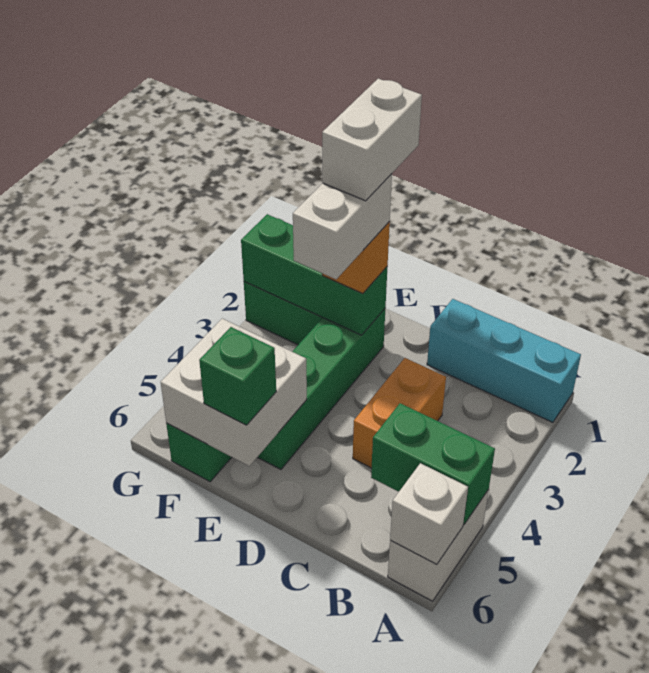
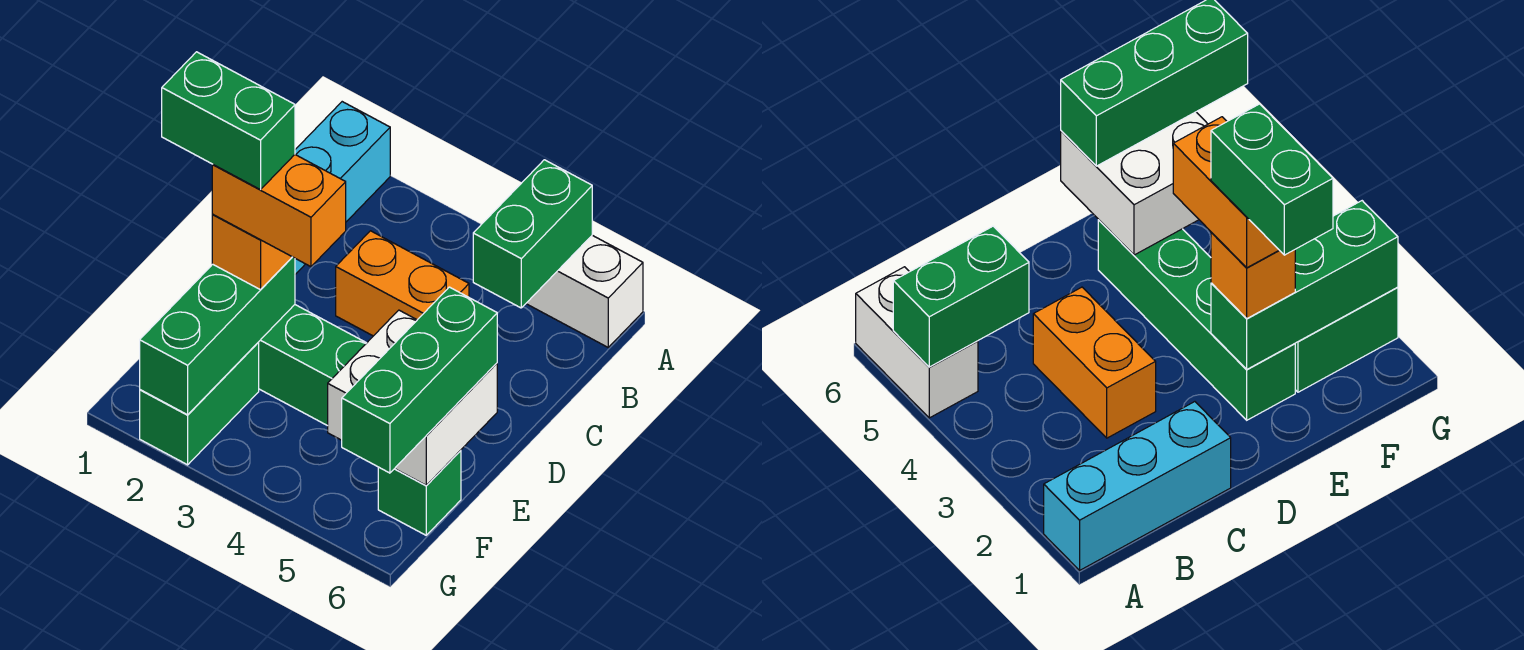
white brick A6 level 2 -> none
white brick E1:E2 level 5 -> green brick E1:E2 level 5
white brick E2:E3 level 4 -> orange brick E2:E3 level 4
green brick E6 level 3 -> green brick E6:G6 level 3

